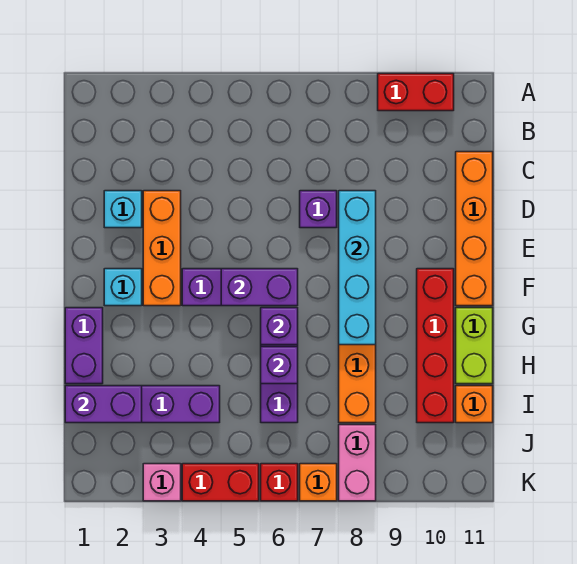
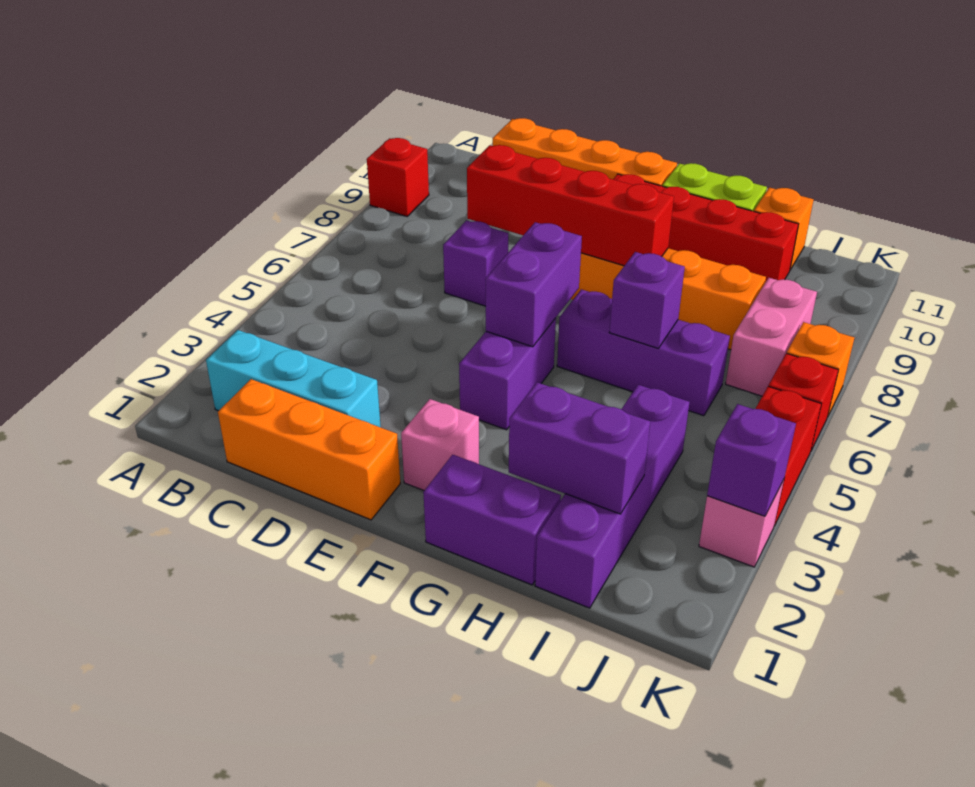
red brick A9:A10 level 1 -> red brick A9 level 1
cyan brick D2 level 1 -> cyan brick B2:D2 level 1
orange brick D3:F3 level 1 -> orange brick C1:E1 level 1
cyan brick D8:G8 level 2 -> red brick D8:G8 level 2
cyan brick F2 level 1 -> pink brick F2 level 1
purple brick G6 level 2 -> purple brick K3 level 2
purple brick I1:I2 level 2 -> purple brick H2:I2 level 2
pink brick J8:K8 level 1 -> pink brick J7:J8 level 1

